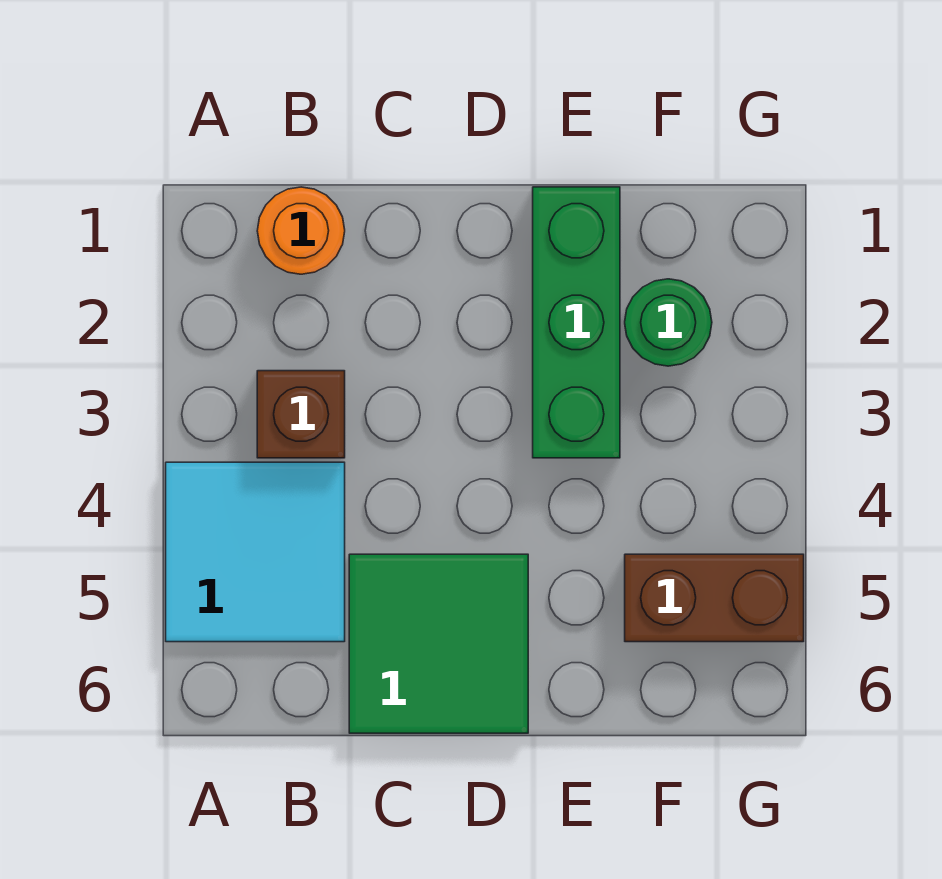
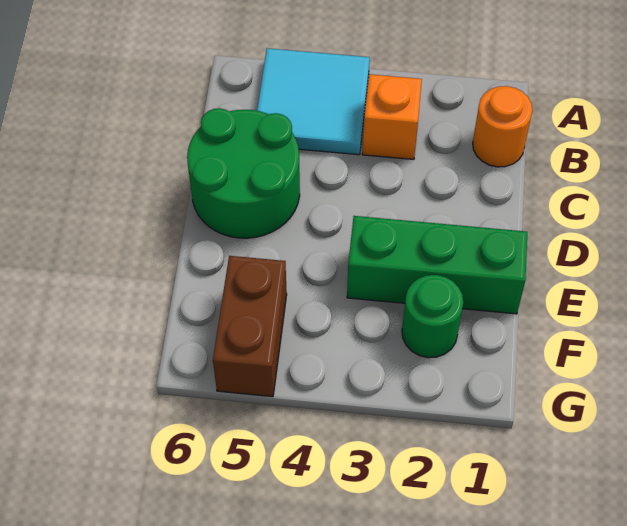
brown brick B3 level 1 -> orange brick B3 level 1
green tile C5:D6 level 1 -> green round brick C5:D6 level 1

